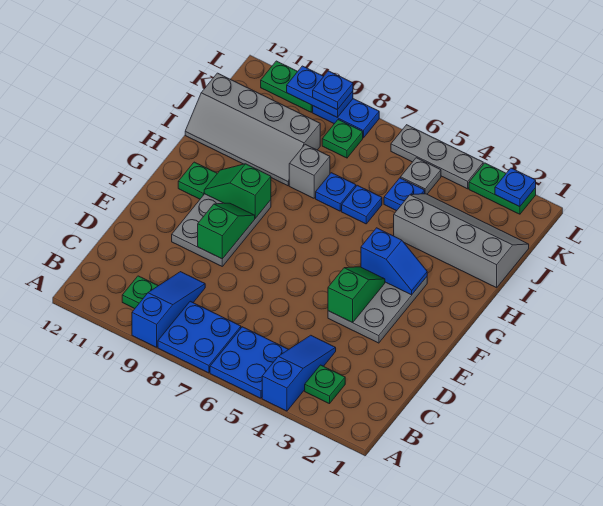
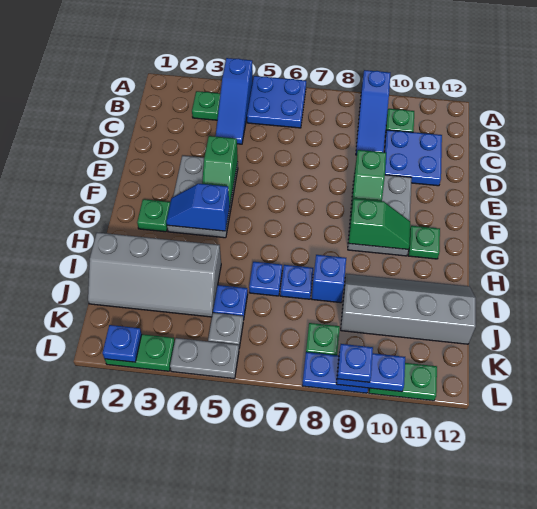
blue plate A7:B8 level 1 -> blue plate C10:D11 level 1
none -> green plate G2 level 1
grey brick I8 level 1 -> blue brick I8 level 1
grey plate L4:L6 level 1 -> grey plate L4:L5 level 1

